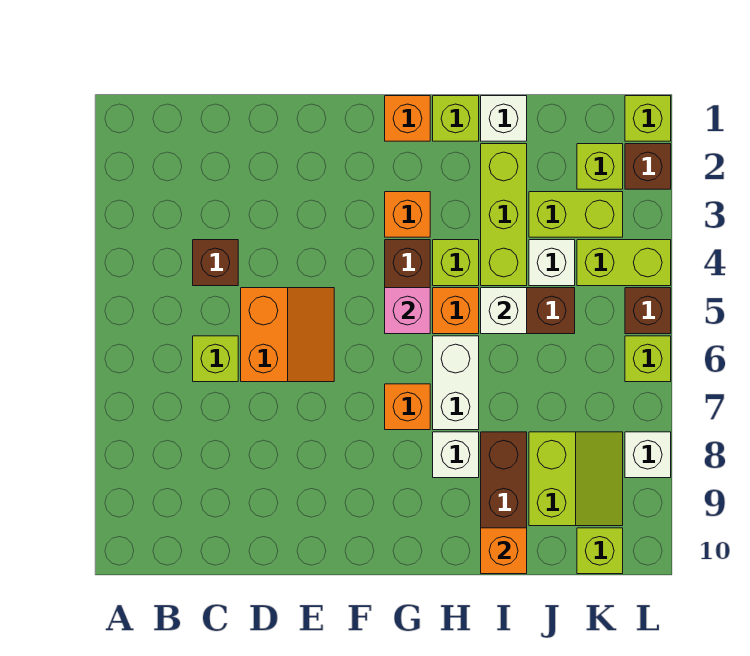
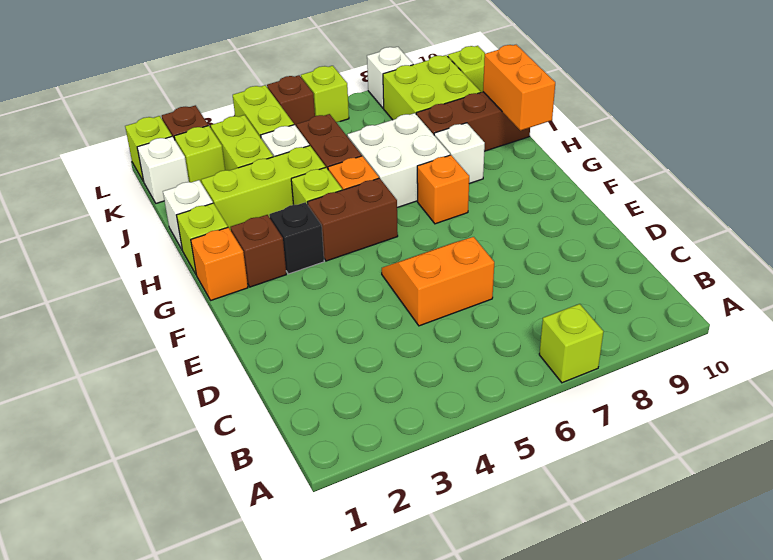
brown brick C4 level 1 -> brown brick G2 level 1
lime brick C6 level 1 -> lime brick A7 level 1
orange brick G3 level 1 -> black brick G3 level 1
pink brick G5 level 2 -> none
white brick H6:H7 level 1 -> white brick H6:I7 level 1
white brick I5 level 2 -> white brick K1 level 1
orange brick I10 level 2 -> orange brick H10:I10 level 2
lime slope J8:K9 level 1 top J -> lime brick J8:K9 level 1

